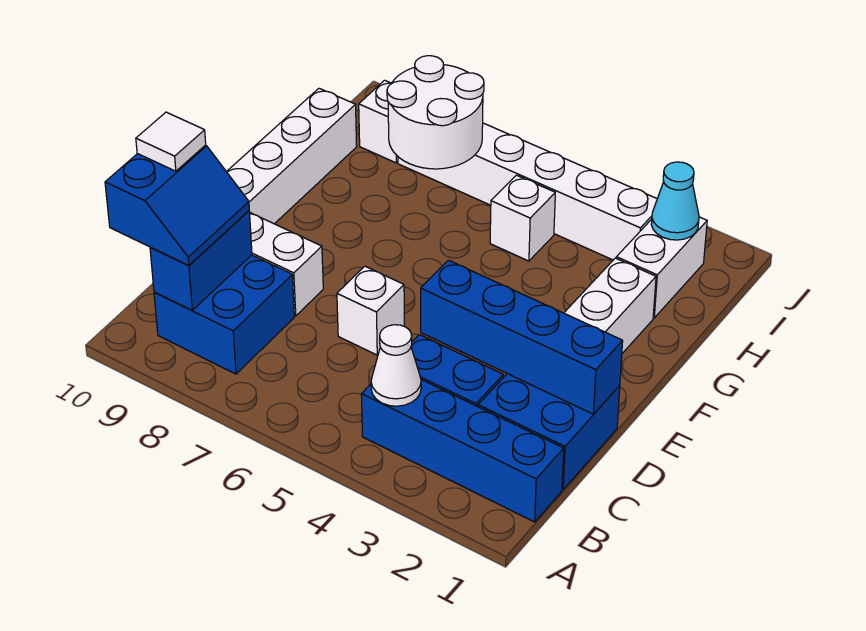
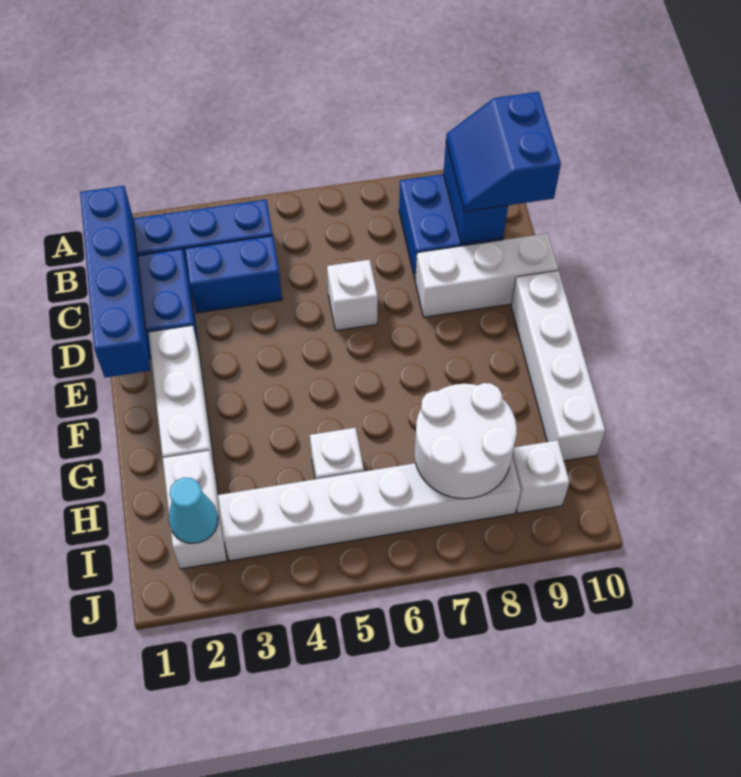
white cone B4 level 2 -> none
white tile C10 level 4 -> none
blue brick D1:D4 level 2 -> blue brick B1:E1 level 2

